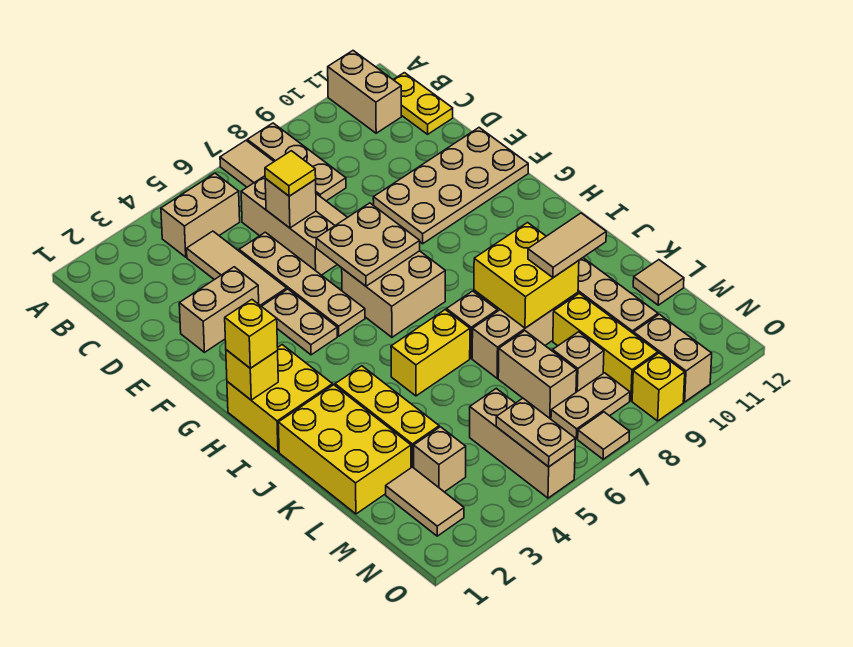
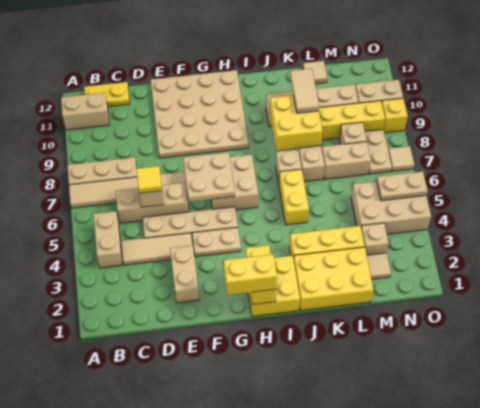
tan plate E9:F12 level 1 -> tan plate E9:H12 level 1
yellow brick H1 level 2 -> yellow brick H1:H2 level 2
yellow brick H1 level 3 -> yellow brick G1:H1 level 3
tan tile M2:N2 level 1 -> tan tile M2 level 1
tan brick M5:O5 level 1 -> tan brick M4:O5 level 1

